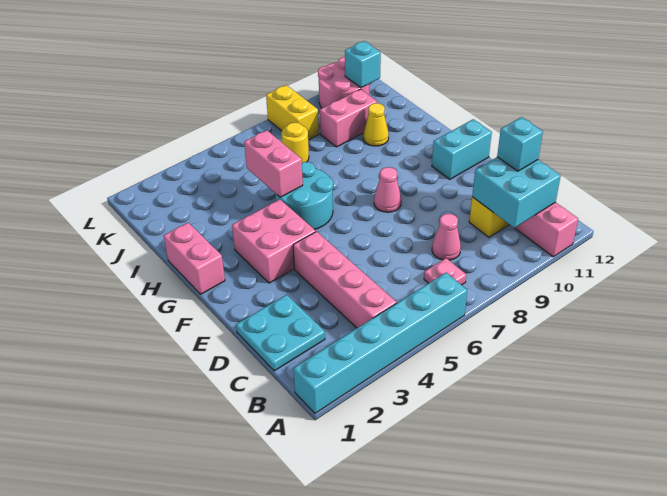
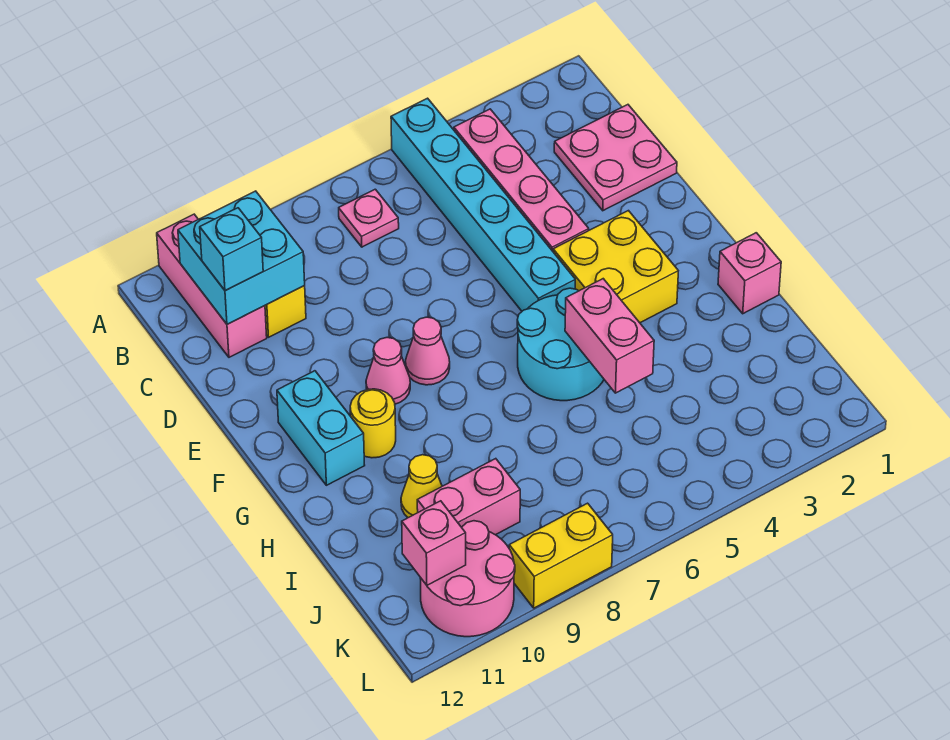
cyan brick A1:A6 level 1 -> cyan brick A5:F5 level 1
cyan plate C1:D2 level 1 -> pink plate C1:D2 level 1
pink cone C8 level 1 -> pink cone F9 level 1
pink brick F3:G4 level 1 -> yellow brick F3:G4 level 1
cyan brick F11:F12 level 1 -> cyan brick F11:G11 level 1
pink brick G1:H1 level 1 -> pink brick H1 level 1
yellow round brick J7 level 1 -> yellow round brick G10 level 1
yellow brick K8:L8 level 1 -> yellow brick L8:L9 level 1
cyan brick K11 level 2 -> pink brick K11 level 2

